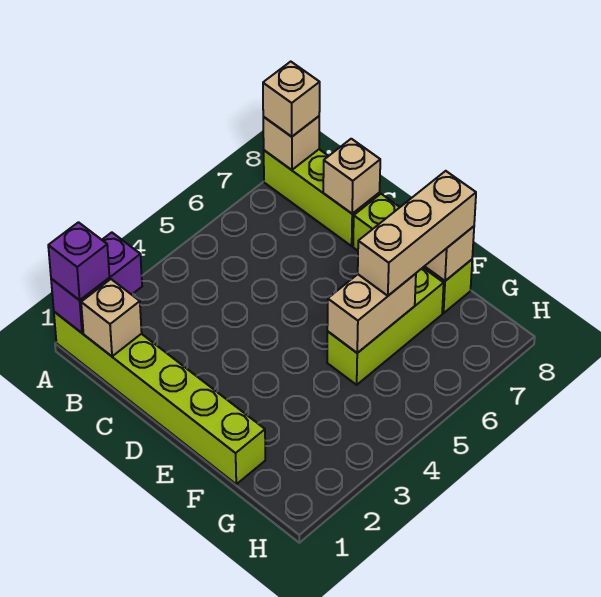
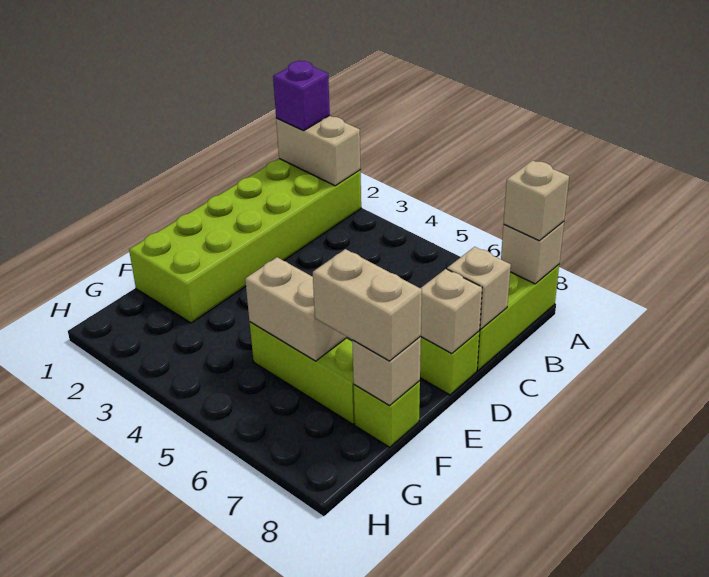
lime brick A1:F1 level 1 -> lime brick A1:F2 level 1
purple brick A1:A2 level 2 -> tan brick A1:A2 level 2
tan brick B1 level 2 -> tan brick D8 level 2
tan brick F6:F8 level 3 -> tan brick F7:F8 level 3

